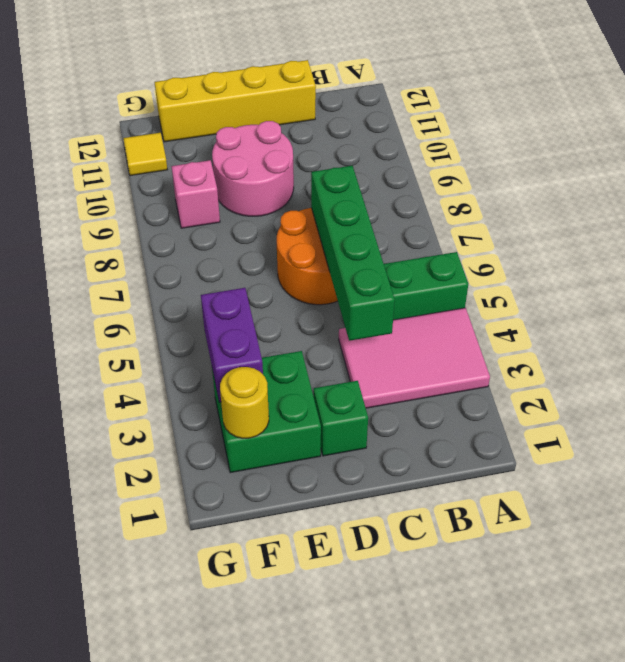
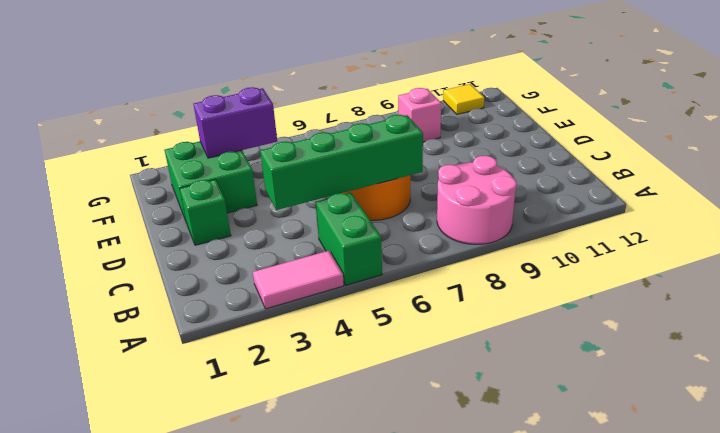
pink tile A3:C4 level 1 -> pink tile A3:A4 level 1
yellow brick C12:F12 level 1 -> none
pink round brick D9:E10 level 1 -> pink round brick A8:B9 level 1
yellow round brick F2 level 2 -> none

